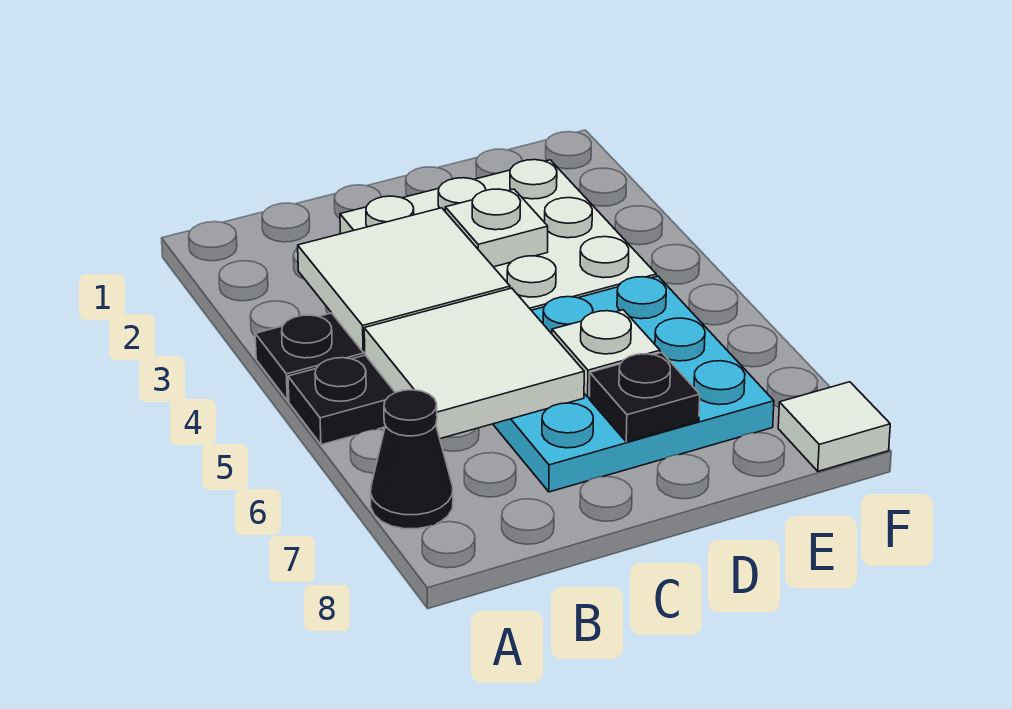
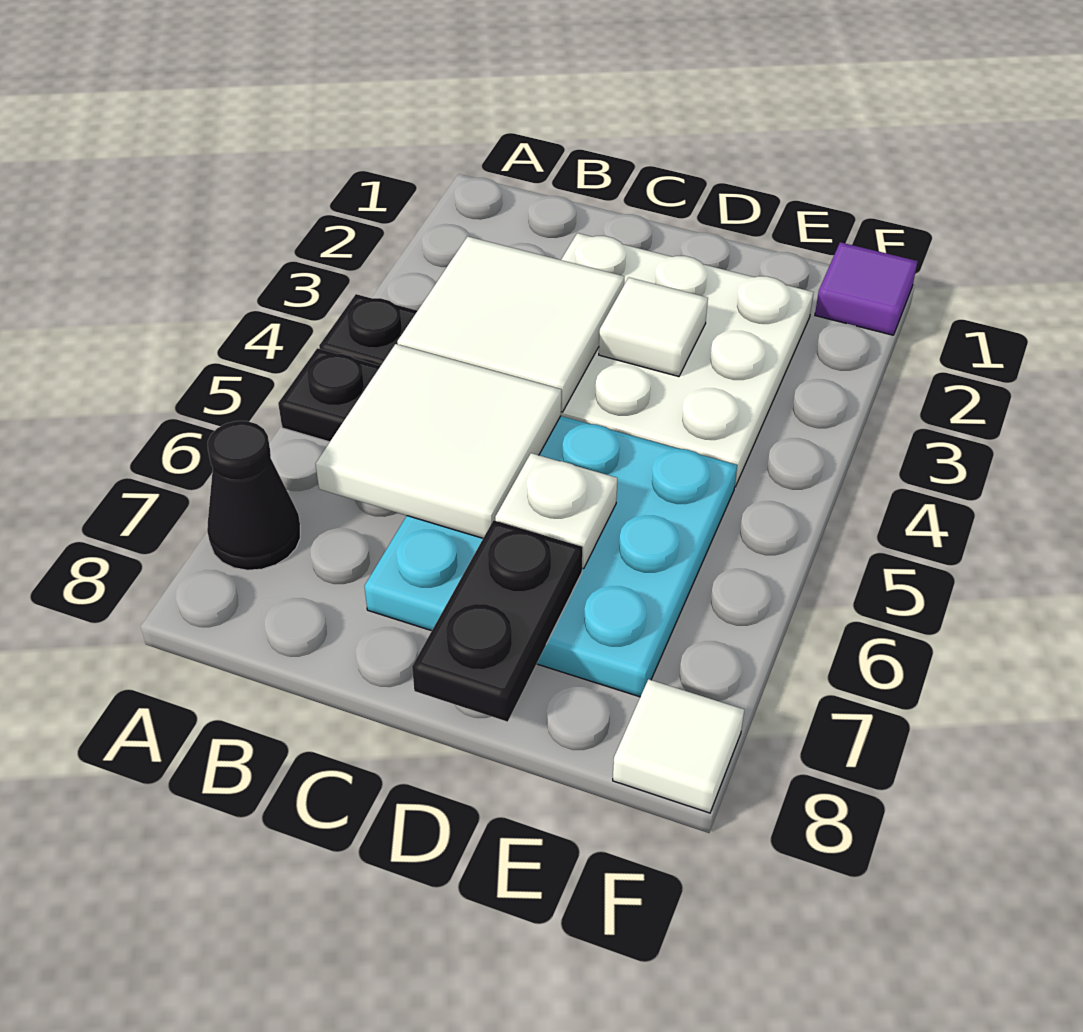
white plate D3 level 2 -> white tile D3 level 2
black plate D7 level 2 -> black plate D7:D8 level 2
none -> purple tile F1 level 1

